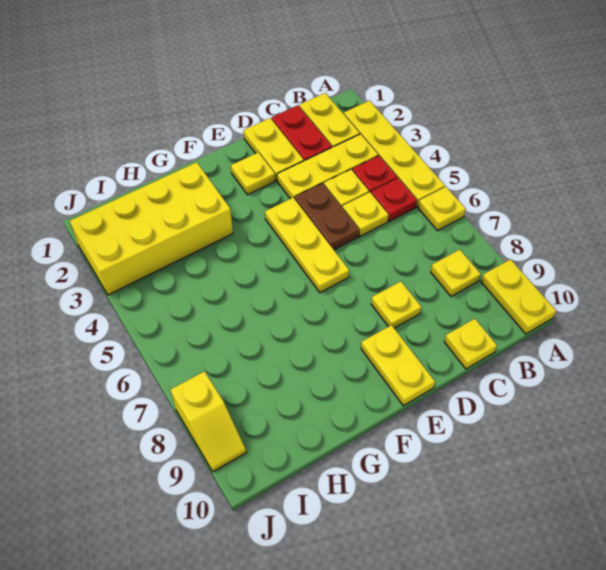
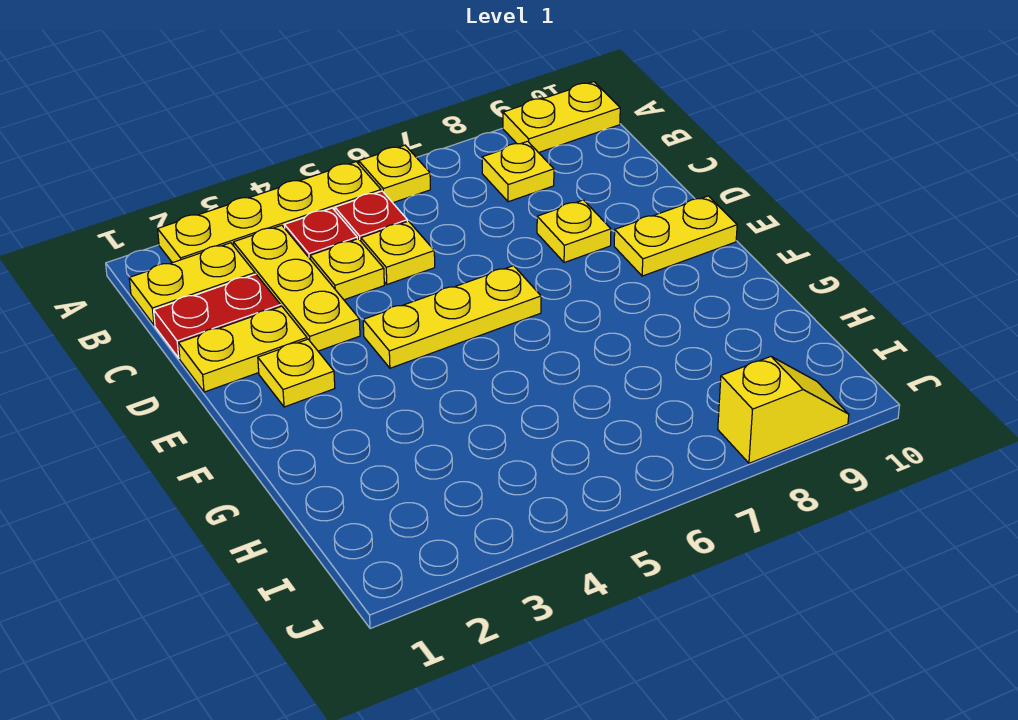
yellow plate C10 level 1 -> none
brown plate D4:D5 level 1 -> none
yellow brick G2:J3 level 1 -> none

